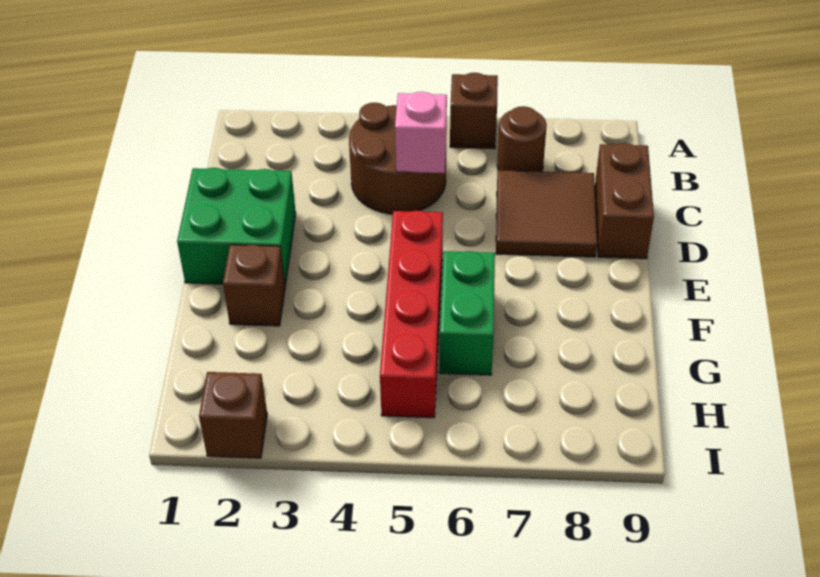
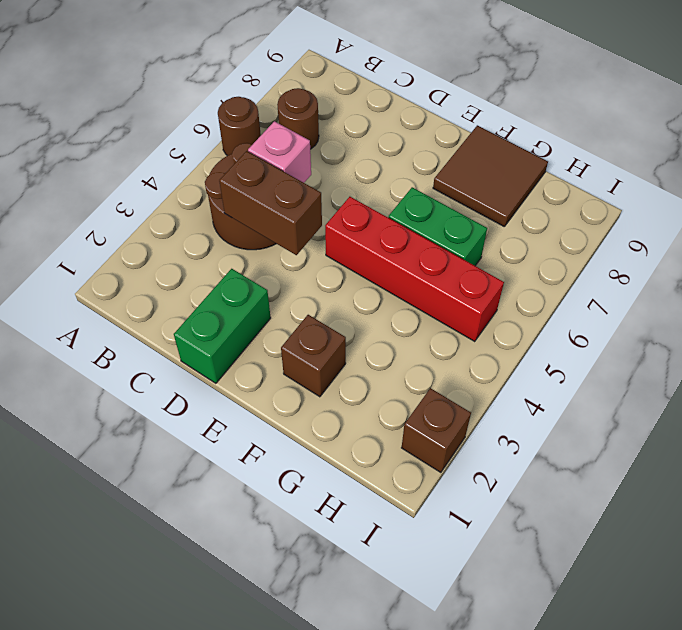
brown brick A6 level 1 -> brown round brick A6 level 1
brown tile C7:D8 level 1 -> brown tile F8:G9 level 1
brown brick C9:D9 level 1 -> brown brick C4:D4 level 2
green brick D1:E2 level 1 -> green brick D1:D2 level 1

